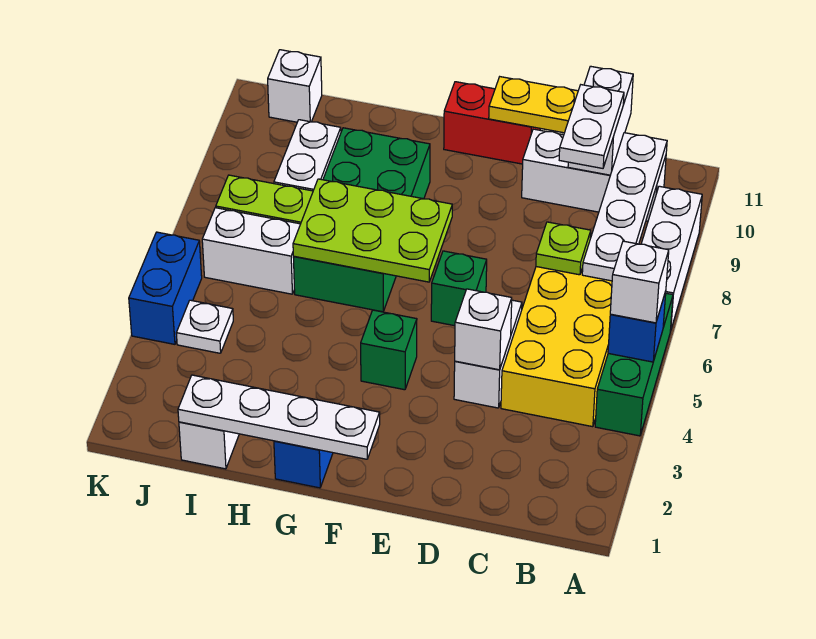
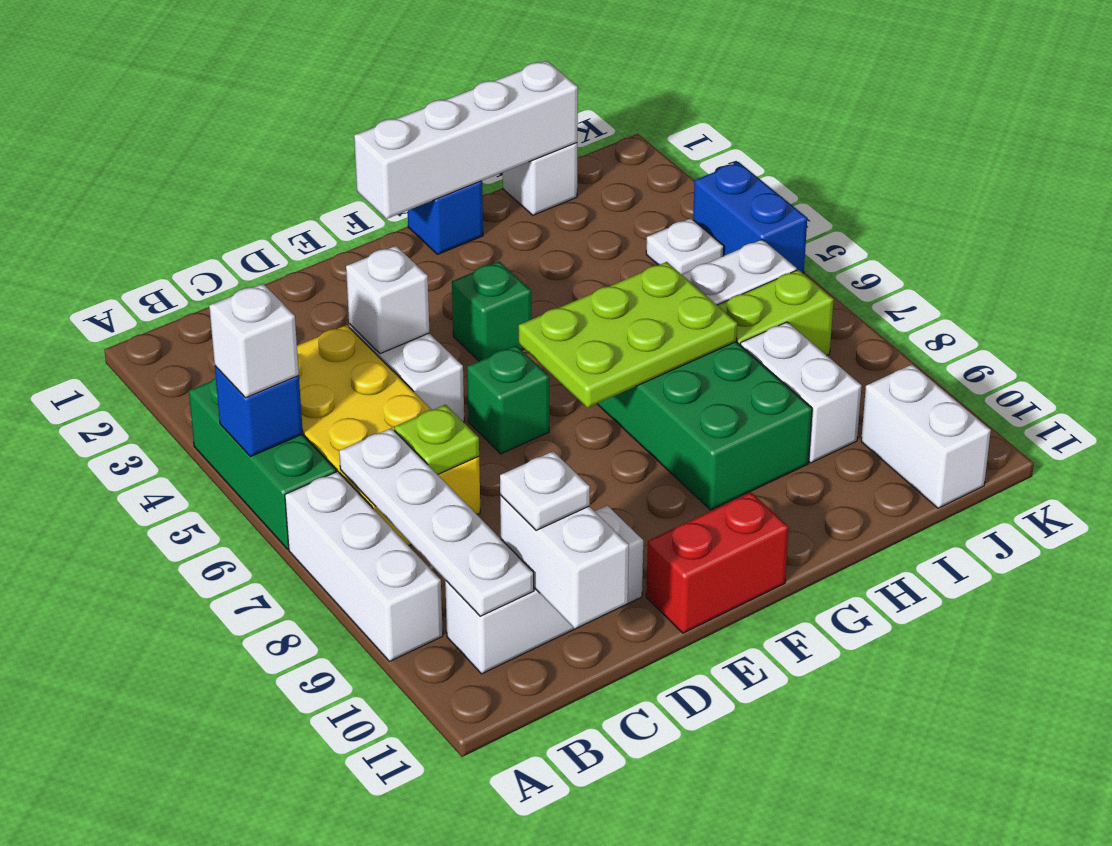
white plate C9:C10 level 3 -> white plate C10 level 3
yellow plate D11:E11 level 2 -> none
white plate F1:I1 level 2 -> white brick F1:I1 level 2
white brick J11 level 1 -> white brick J10:J11 level 1

